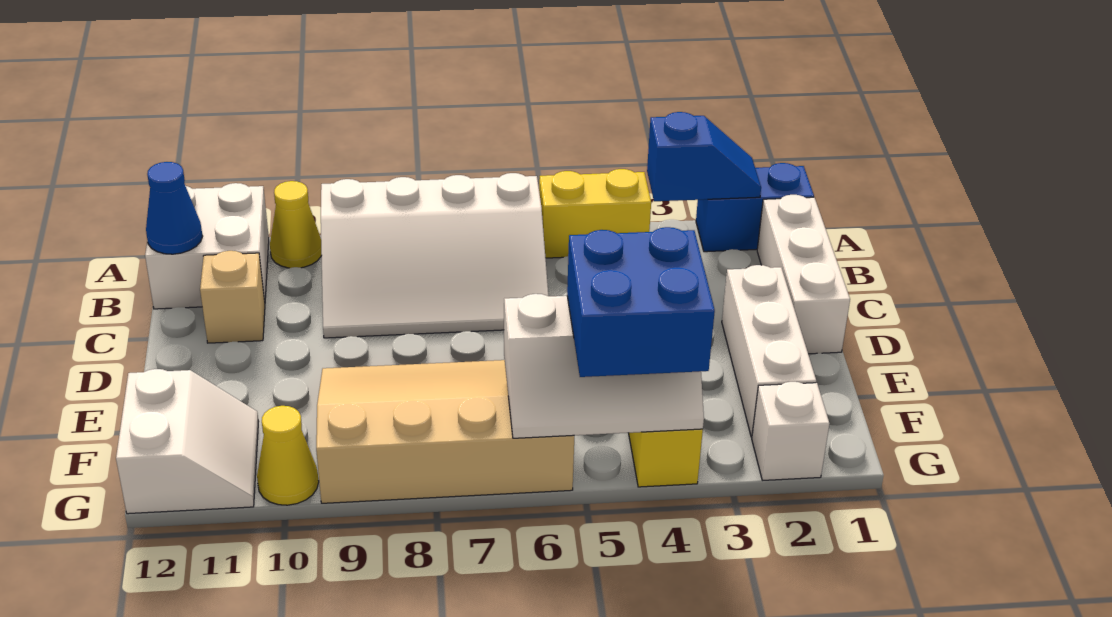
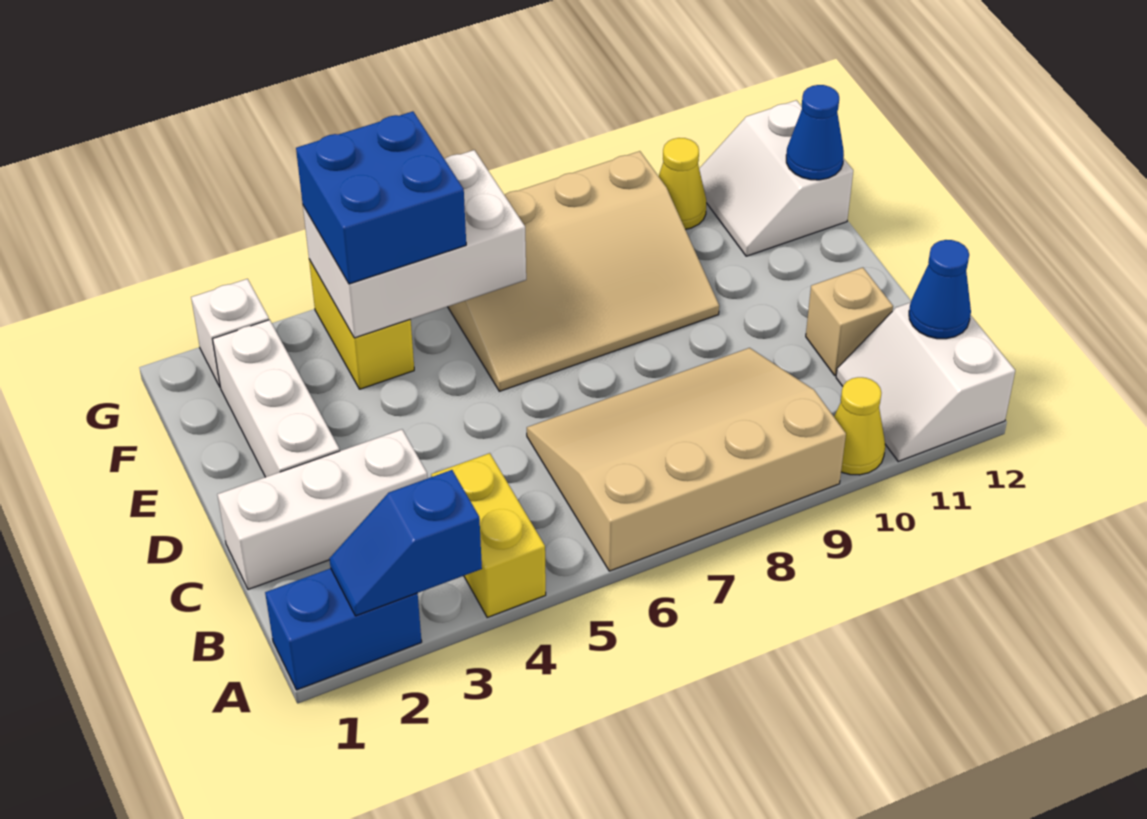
yellow brick A4:A5 level 1 -> yellow brick A4:B4 level 1
white slope A6:C9 level 1 top A -> tan slope A6:C9 level 1 top A
white brick A11:B12 level 1 -> white slope A11:B12 level 1 top 12
white brick B1:D1 level 1 -> white brick C1:C3 level 1
white slope F4:G6 level 2 top F -> white brick F4:G6 level 2
none -> blue cone F12 level 2

